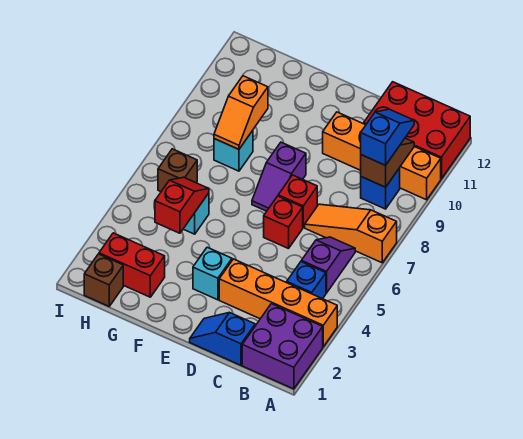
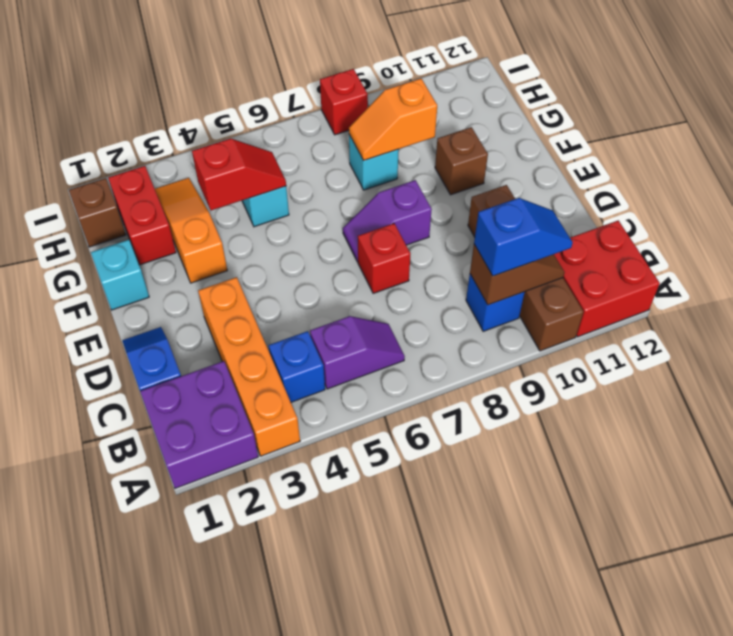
orange slope A7:C7 level 1 top A -> orange slope F3:H3 level 1 top F
orange brick A10:D10 level 1 -> brown brick A10:D10 level 1
red brick A11:C12 level 1 -> red brick A11:B12 level 1
red brick D6 level 1 -> red brick I8 level 1
cyan brick E3 level 1 -> cyan brick F1 level 1
brown brick H6 level 1 -> brown brick F10 level 1

